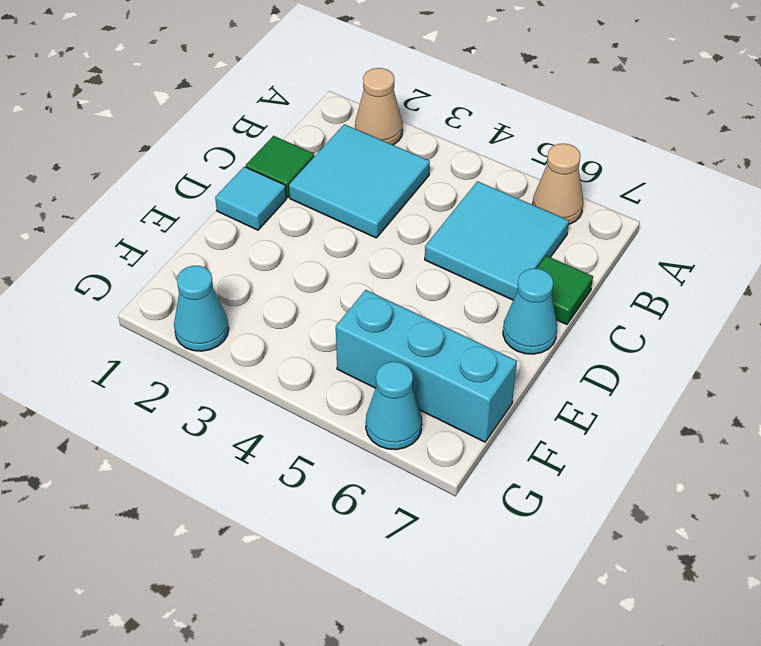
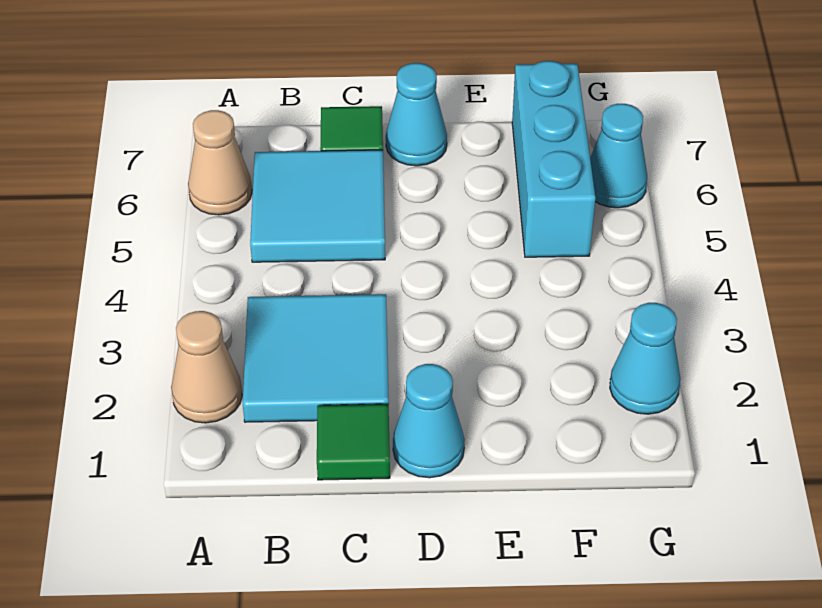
cyan tile D1 level 1 -> cyan cone D1 level 1

